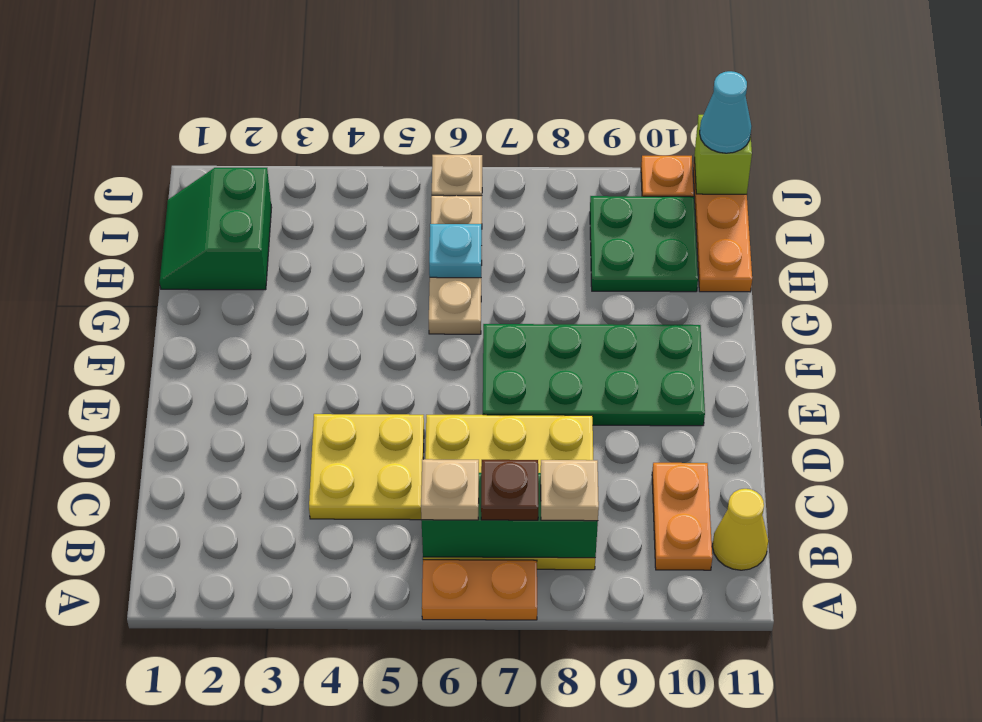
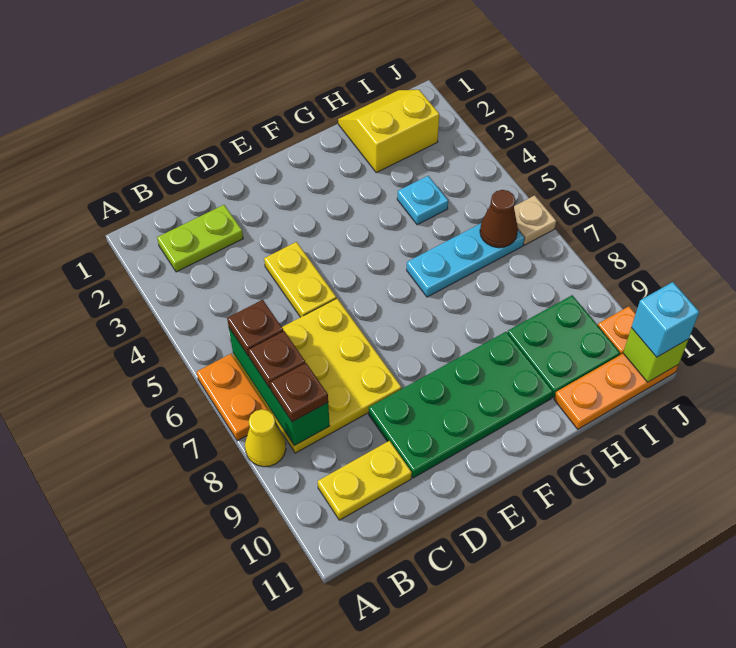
none -> lime plate B2:C2 level 1
tan plate B6 level 3 -> brown plate B6 level 3
tan plate B8 level 3 -> brown plate B8 level 3
orange plate B10:C10 level 1 -> yellow plate B10:C10 level 1
yellow cone B11 level 1 -> yellow cone A8 level 1
yellow plate C4:D5 level 1 -> yellow plate D4:D5 level 1
green plate E7:F10 level 1 -> green plate D9:G10 level 1
tan plate G6:I6 level 1 -> cyan plate G6:I6 level 1
green slope H1:I2 level 1 top 2 -> yellow slope H1:I2 level 1 top 2
cyan plate H6 level 2 -> cyan plate H4 level 1
none -> brown cone I6 level 2
cyan cone J11 level 3 -> cyan brick J11 level 3

